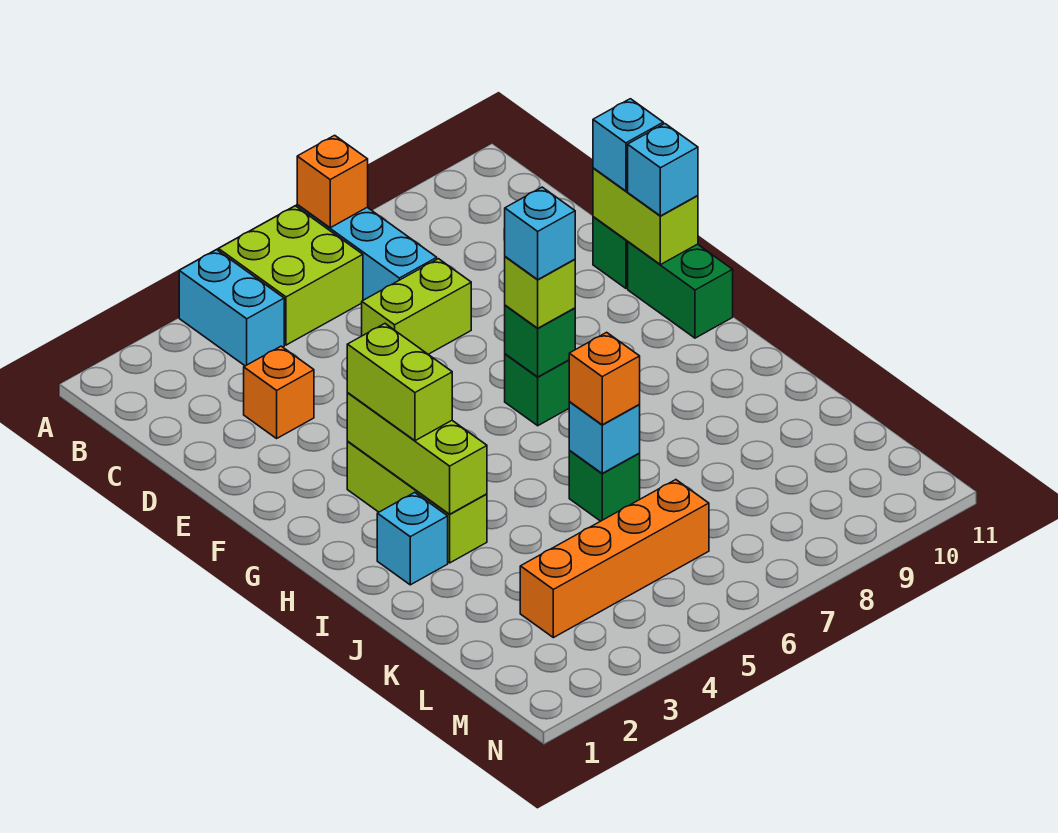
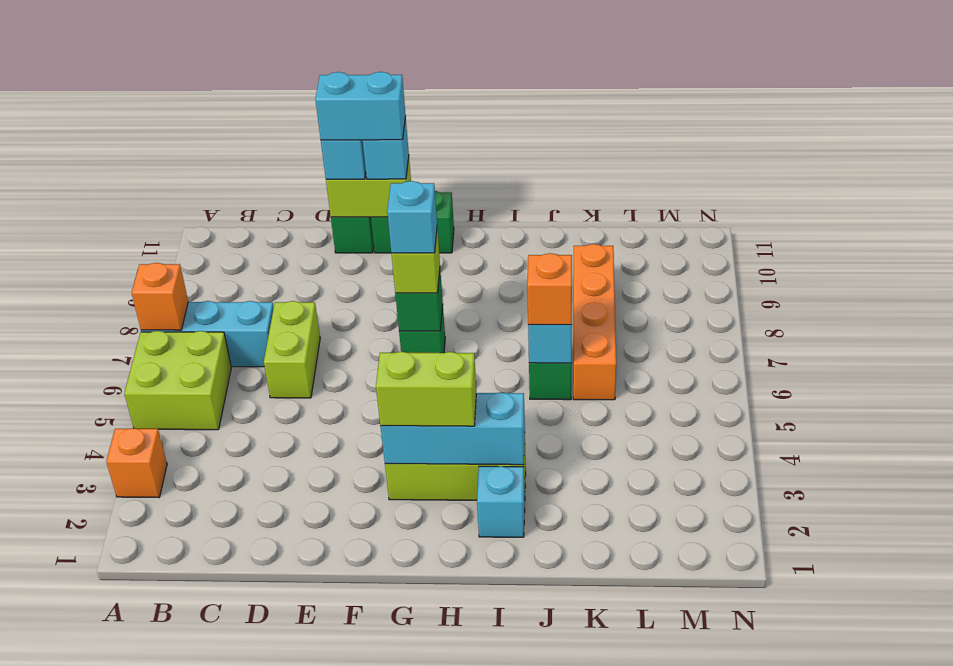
cyan brick A4:B4 level 1 -> cyan brick E11:F11 level 4
orange brick D3 level 1 -> orange brick A3 level 1
lime brick G3:I3 level 2 -> cyan brick G3:I3 level 2
orange brick L3:L6 level 1 -> orange brick K6:K9 level 1

